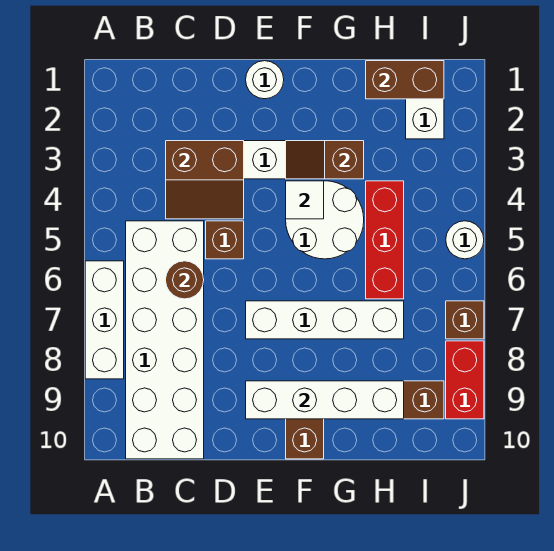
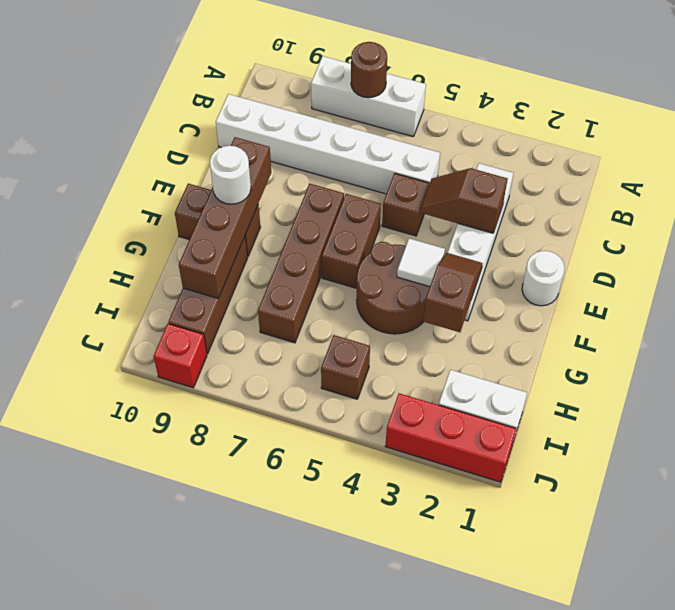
white brick B5:C10 level 1 -> white brick C5:C10 level 1
brown slope C3:D4 level 2 top 3 -> brown slope D3:D4 level 2 top 3
brown round brick C6 level 2 -> brown round brick A7 level 2
white brick E7:H7 level 1 -> brown brick E7:H7 level 1
white brick E9:H9 level 2 -> brown brick E9:H9 level 2
white round brick F4:G5 level 1 -> brown round brick F4:G5 level 1
brown brick H1:I1 level 2 -> brown brick E6:F6 level 1
red brick H4:H6 level 1 -> red brick J1:J3 level 1
white round brick J5 level 1 -> white round brick F9 level 3
brown brick J7 level 1 -> brown brick I5 level 1
red brick J8:J9 level 1 -> red brick J9 level 1

